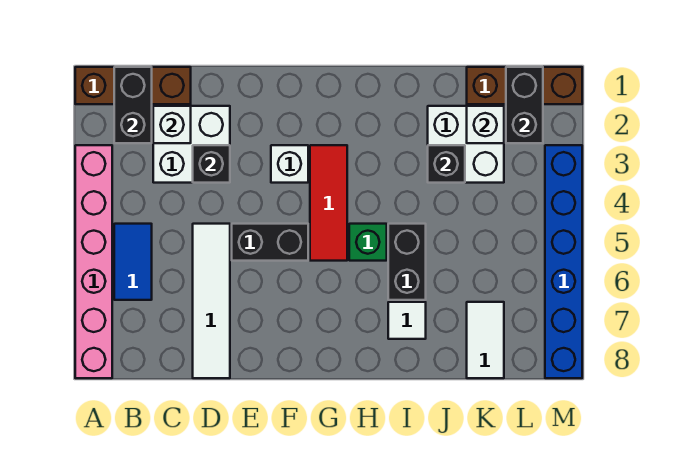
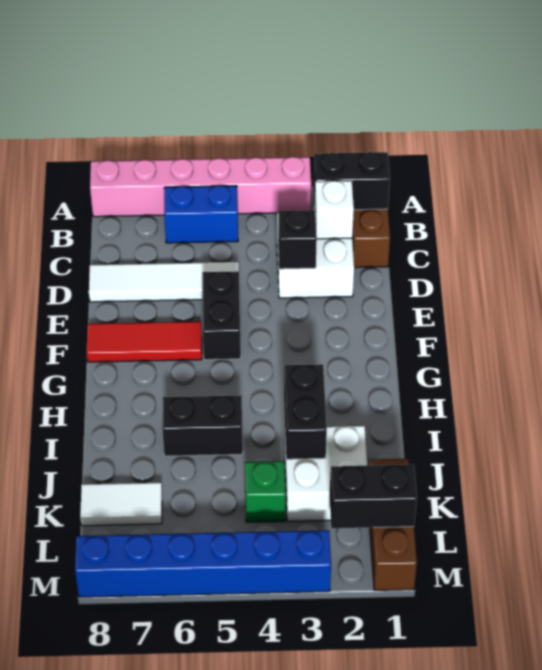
blue tile B5:B6 level 1 -> blue brick B5:B6 level 1
white brick F3 level 1 -> none
red tile G3:G5 level 1 -> red tile F6:F8 level 1
green brick H5 level 1 -> green brick K4 level 1
white tile I7 level 1 -> none
black brick J3 level 2 -> black brick I3:J3 level 2
white brick K2 level 2 -> none

